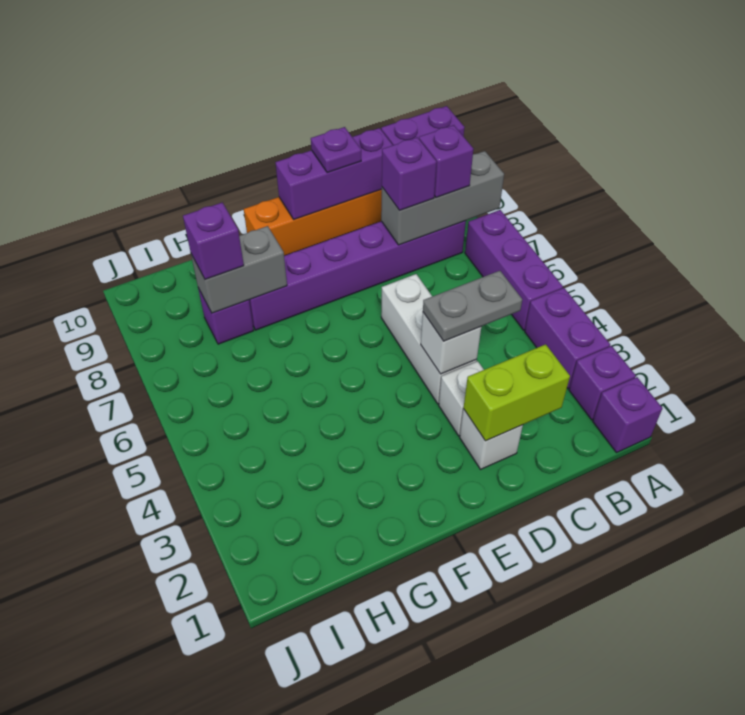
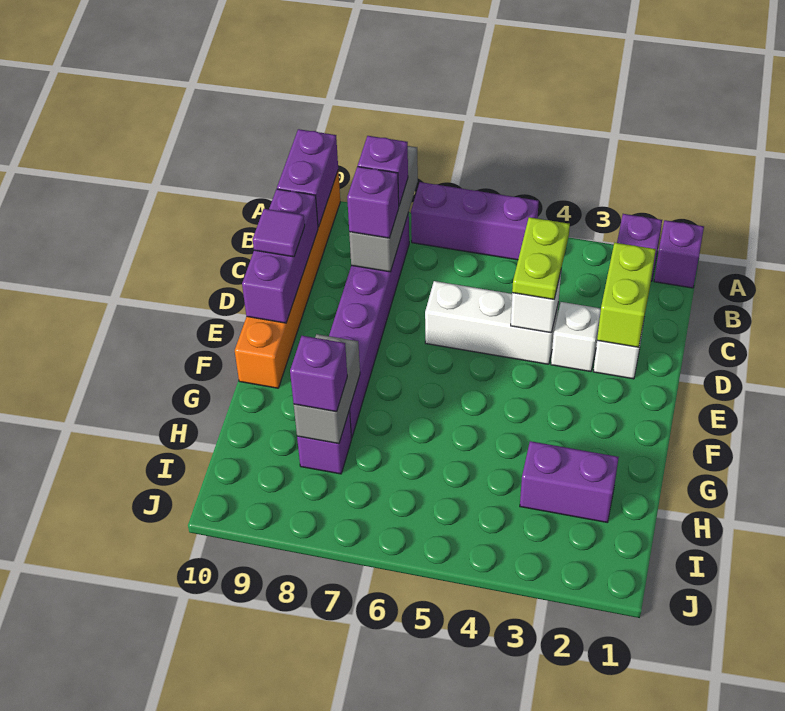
purple brick A3:A4 level 1 -> purple brick H2:H3 level 1
grey plate C4:D4 level 3 -> lime plate C4:D4 level 3
purple plate D10 level 3 -> purple tile D10 level 3

